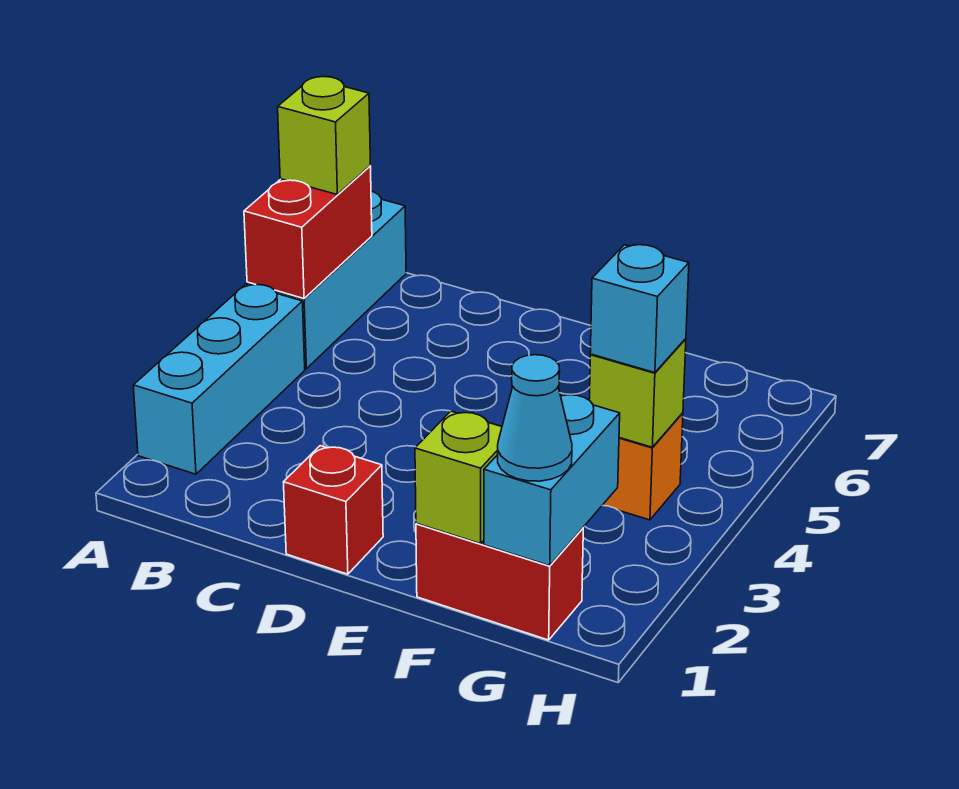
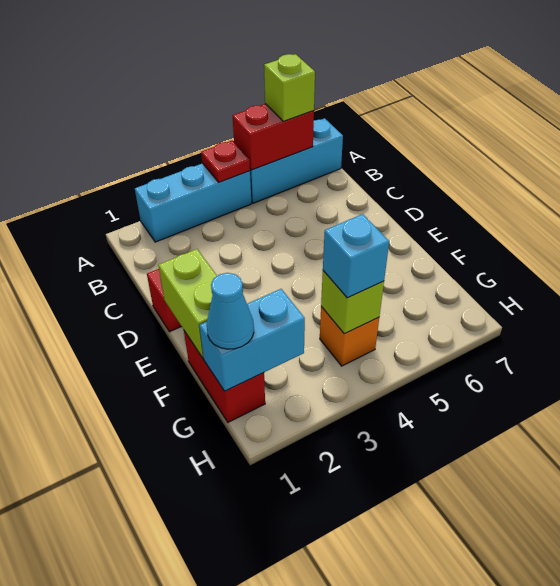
none -> red plate A4 level 2
lime brick F1 level 2 -> lime brick E1:F1 level 2

